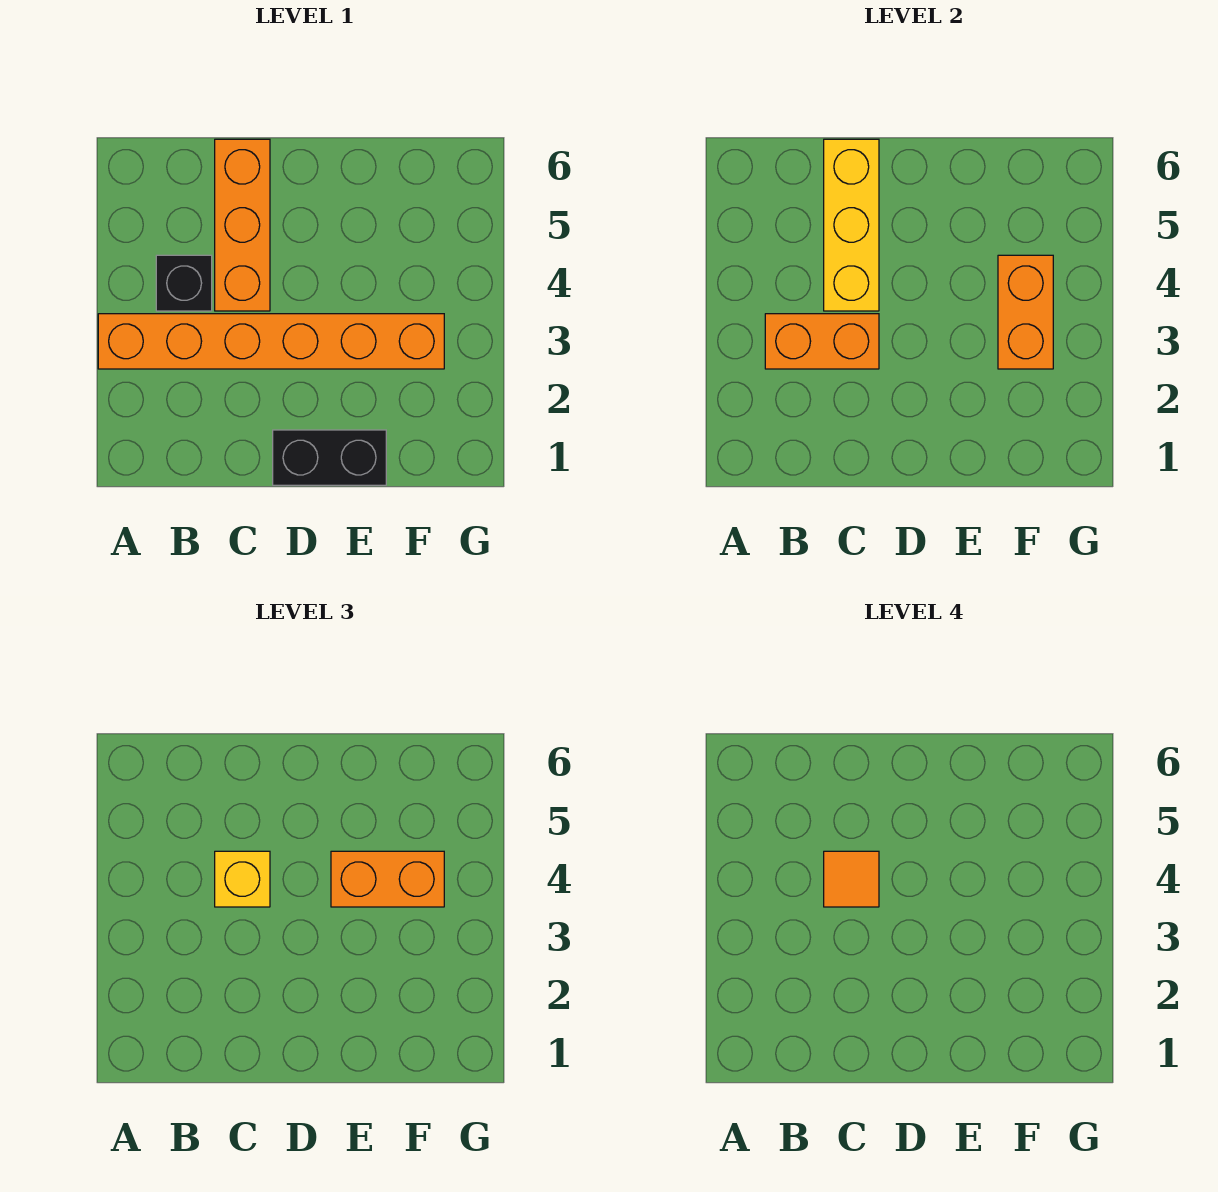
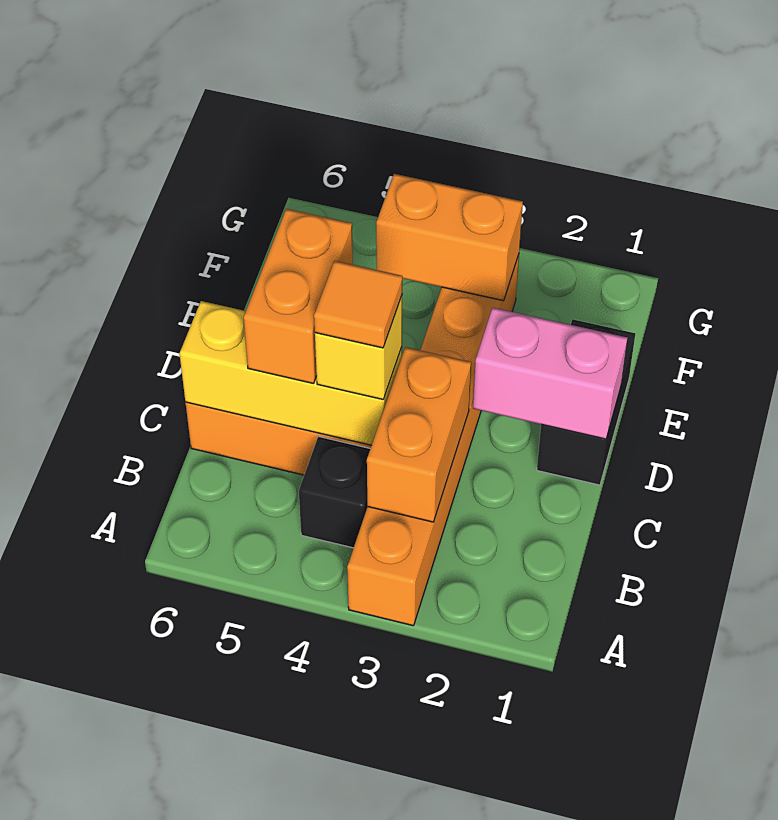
none -> pink brick D1:D2 level 2
orange brick E4:F4 level 3 -> orange brick C5:D5 level 3

